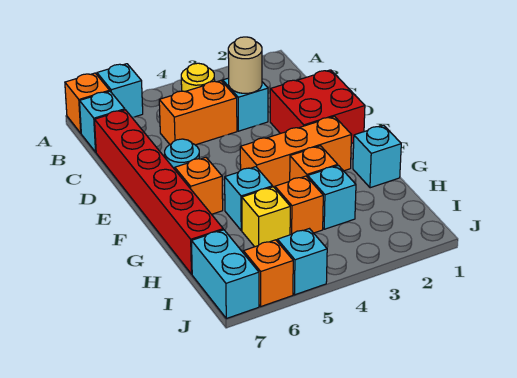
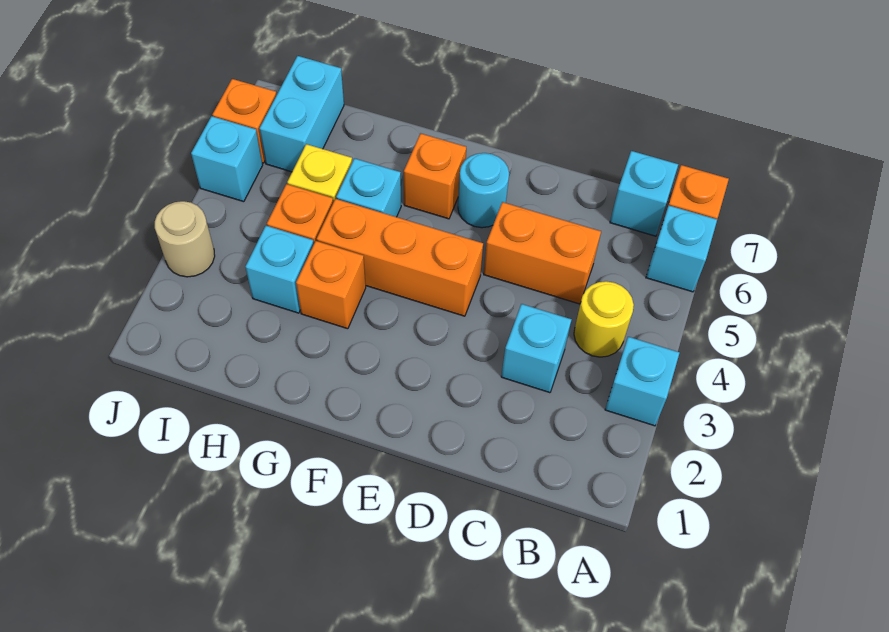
tan round brick C3 level 2 -> tan round brick J3 level 1
orange brick C4:C5 level 1 -> orange brick C5:D5 level 1
red brick C7:H7 level 1 -> none
red brick D1:E2 level 1 -> none
orange brick F2:F4 level 1 -> orange brick E4:G4 level 1
cyan brick G1 level 1 -> cyan brick A3 level 1
cyan brick I7:J7 level 1 -> cyan brick I6:I7 level 1

